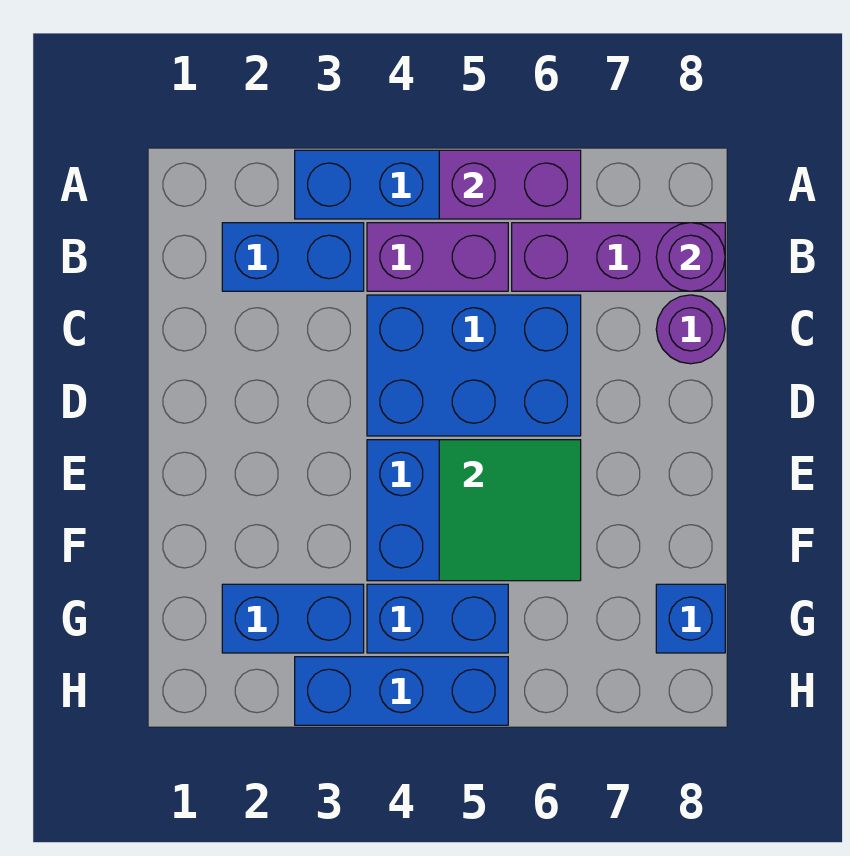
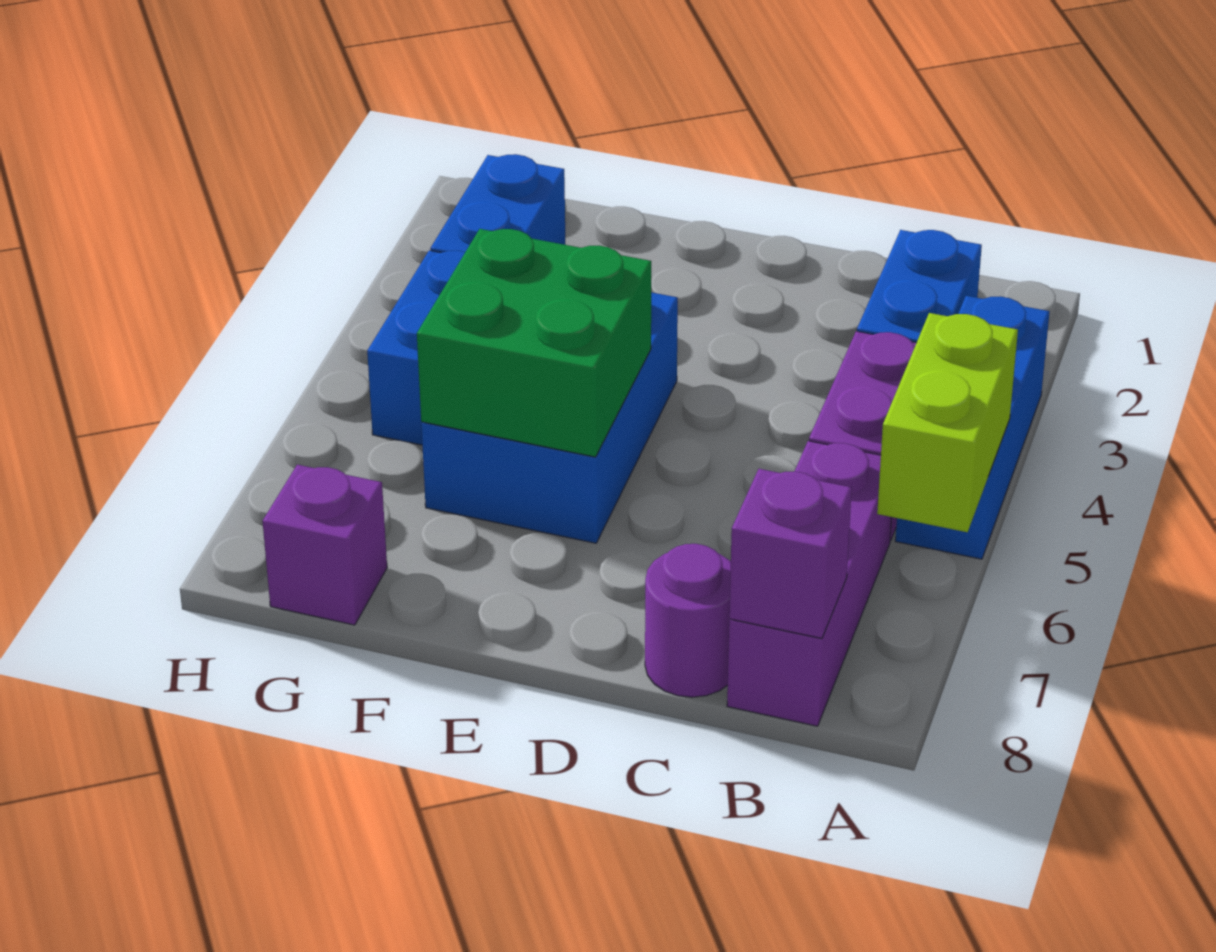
purple brick A5:A6 level 2 -> lime brick A5:A6 level 2
purple round brick B8 level 2 -> purple brick B8 level 2
blue brick C4:D6 level 1 -> none
green tile E5:F6 level 2 -> green brick E5:F6 level 2
blue brick G8 level 1 -> purple brick G8 level 1
blue brick H3:H5 level 1 -> none

